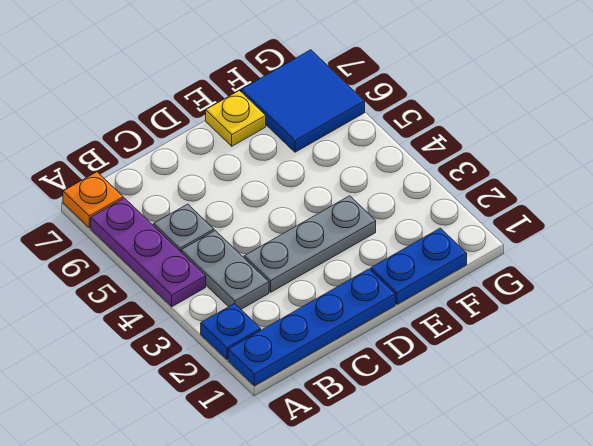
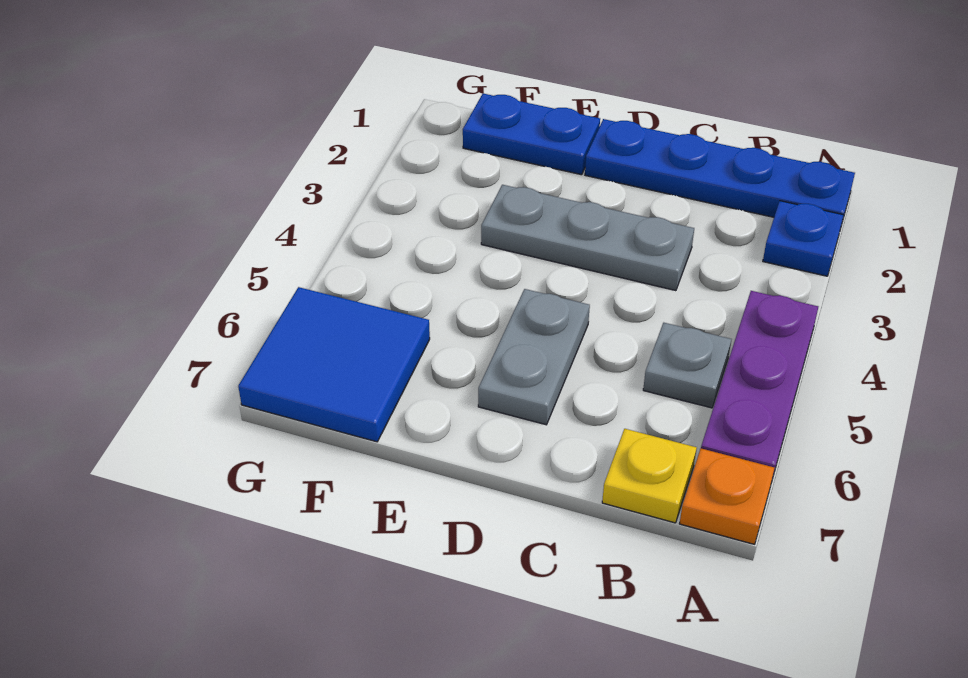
grey plate B3:B4 level 1 -> grey plate D5:D6 level 1
yellow plate E7 level 1 -> yellow plate B7 level 1

